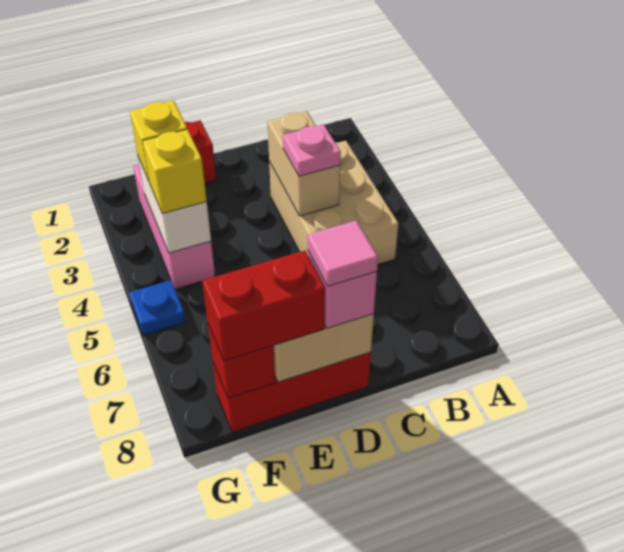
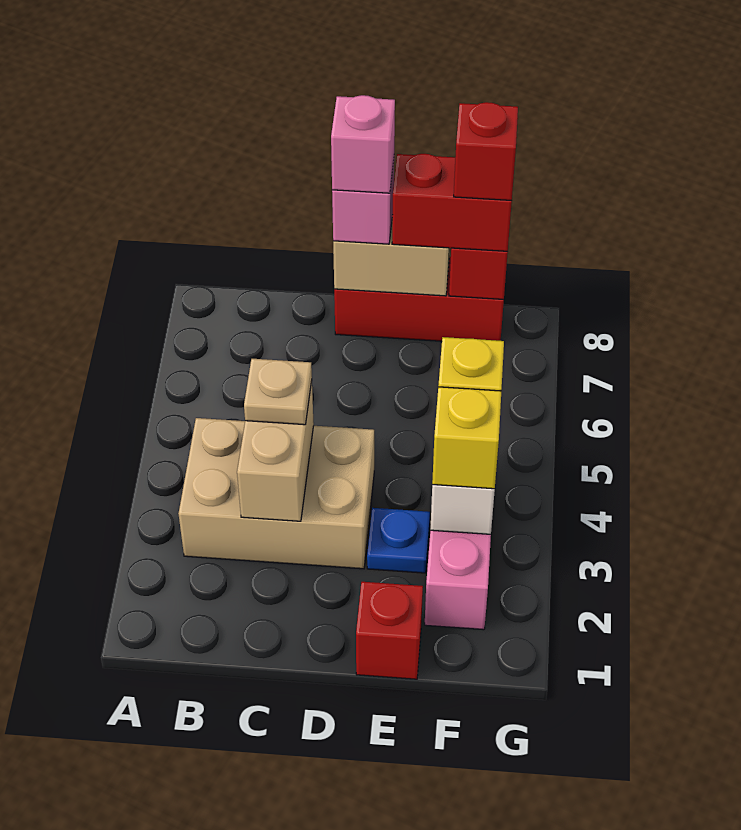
tan brick B3:C5 level 1 -> tan brick B3:D4 level 1
pink plate C4 level 3 -> tan plate C4 level 3
pink tile D8 level 4 -> pink brick D8 level 4
none -> red brick F8 level 4
blue plate G5 level 1 -> blue plate E3 level 1

